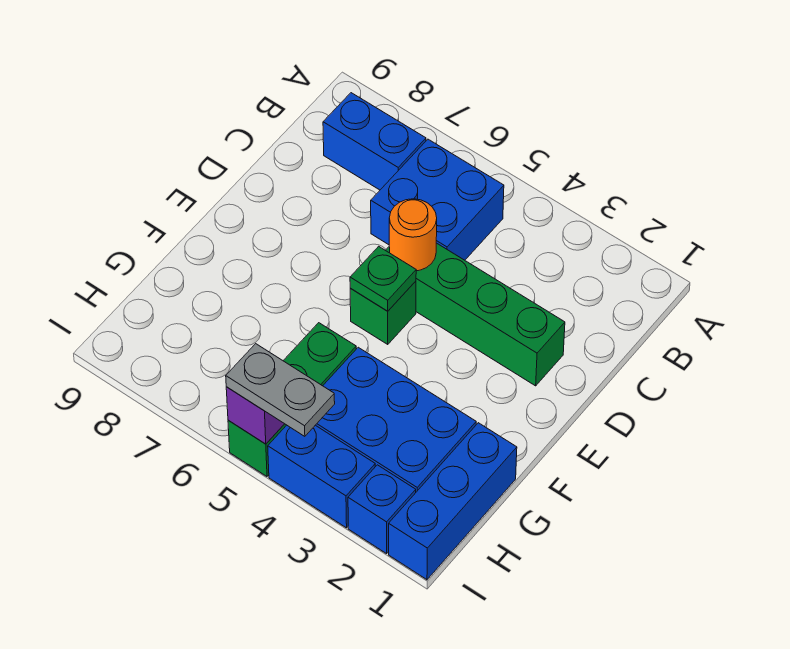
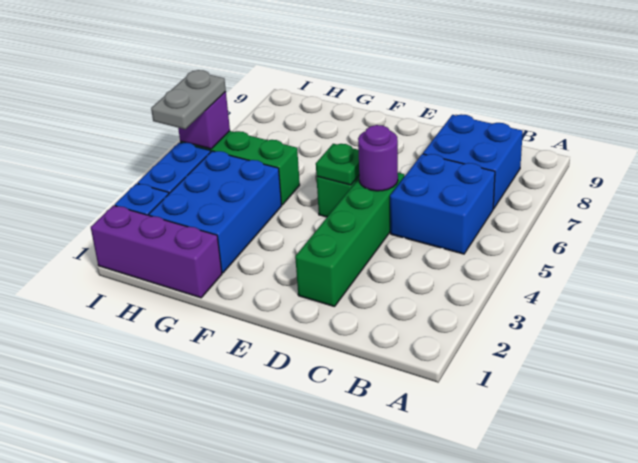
blue brick B7:B8 level 1 -> blue brick B7:C8 level 1
orange round brick D5 level 2 -> purple round brick D5 level 2
blue brick G1:I1 level 1 -> purple brick G1:I1 level 1

